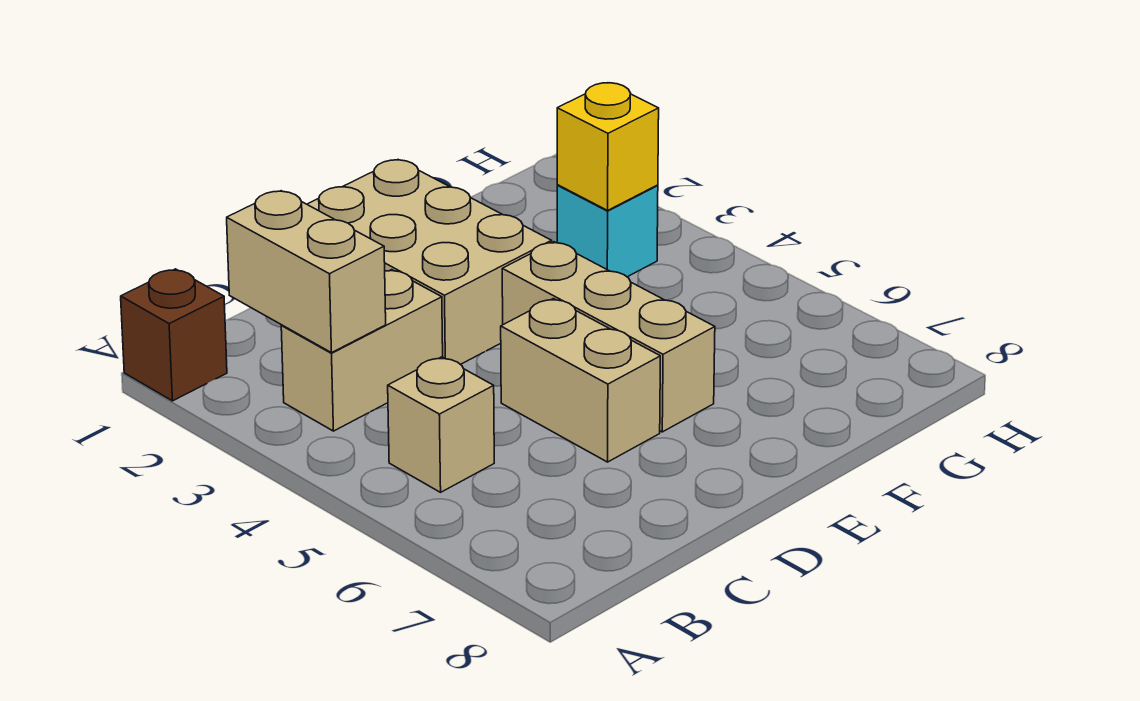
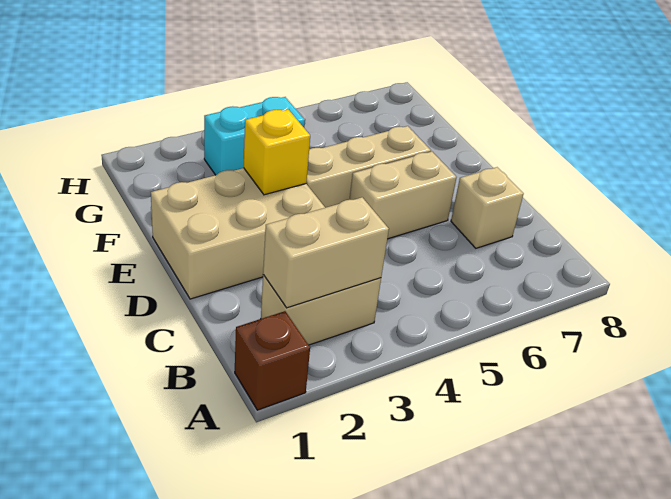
tan brick B3:C3 level 1 -> tan brick B2:B3 level 1
tan brick B5 level 1 -> tan brick C7 level 1
cyan brick G3 level 1 -> cyan brick G3:G4 level 1
yellow brick G3 level 2 -> yellow brick E3 level 2

